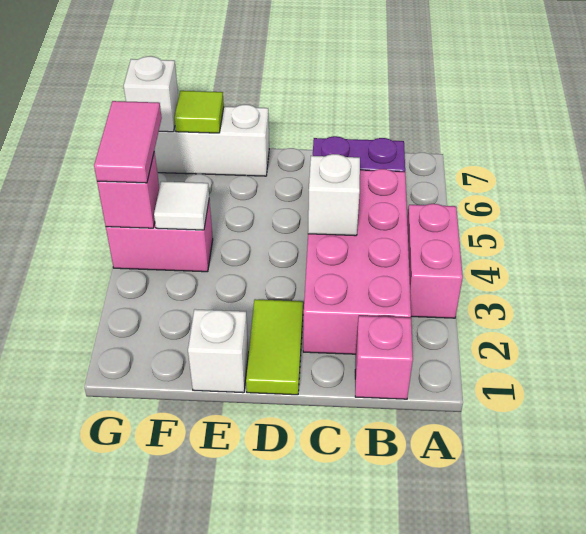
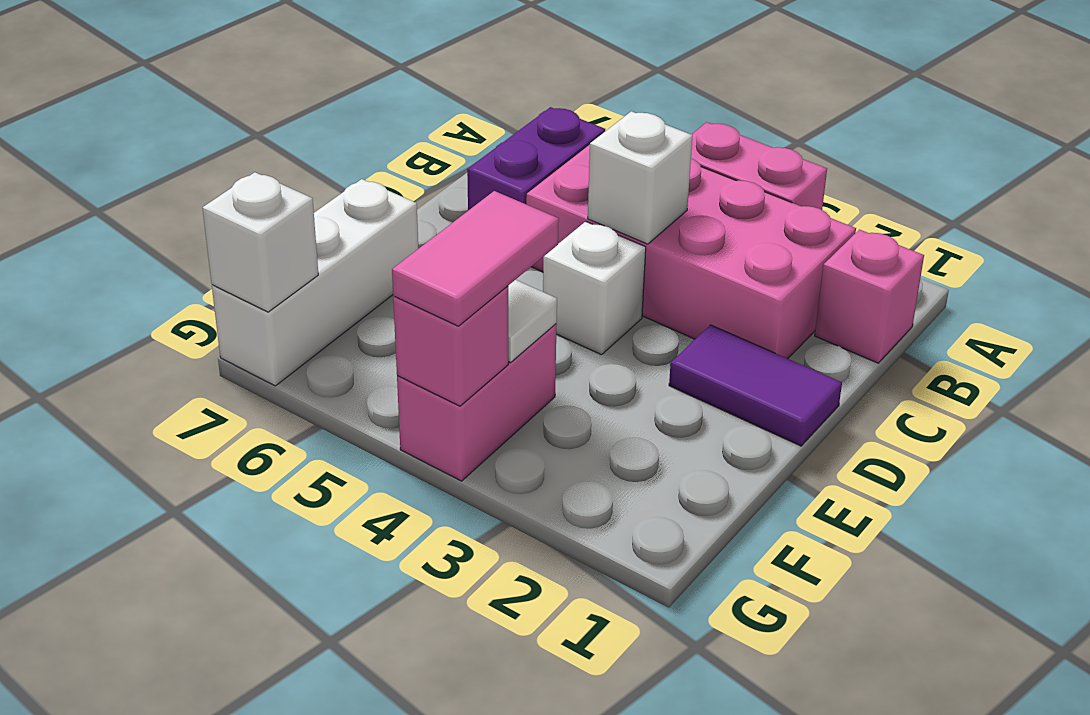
lime tile D1:D2 level 1 -> purple tile D1:D2 level 1
white brick E1 level 1 -> white brick D4 level 1
lime tile F7 level 2 -> none
pink tile G4:G5 level 3 -> pink tile F4:G4 level 3

